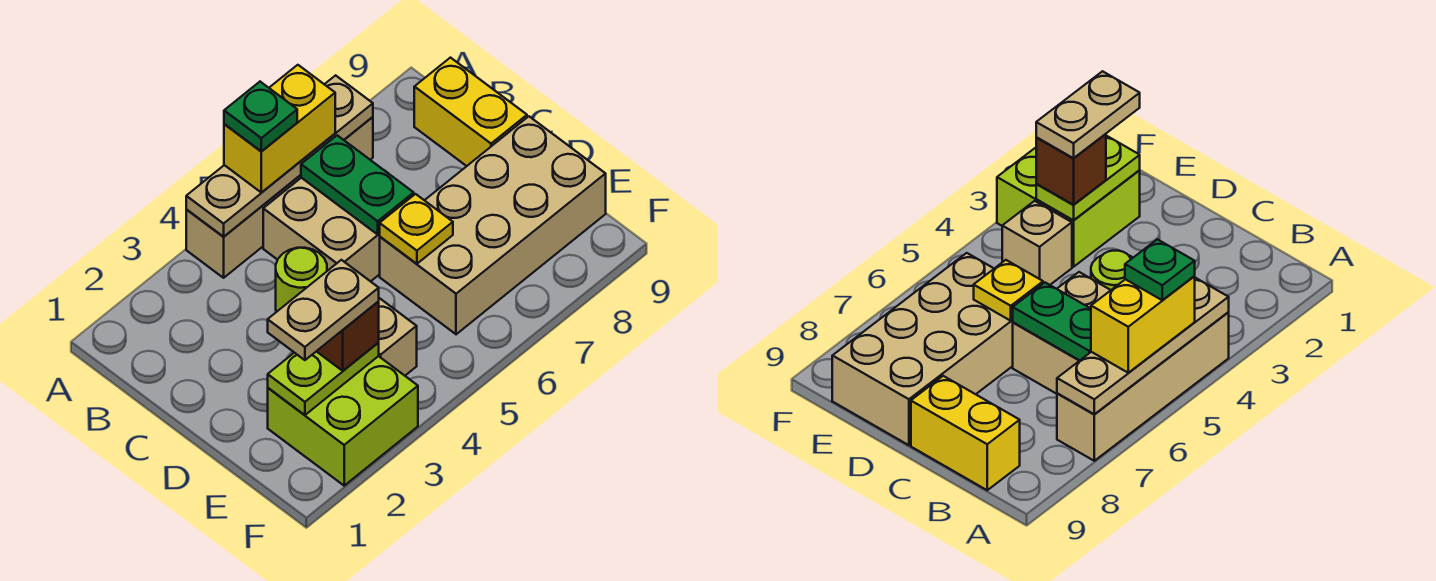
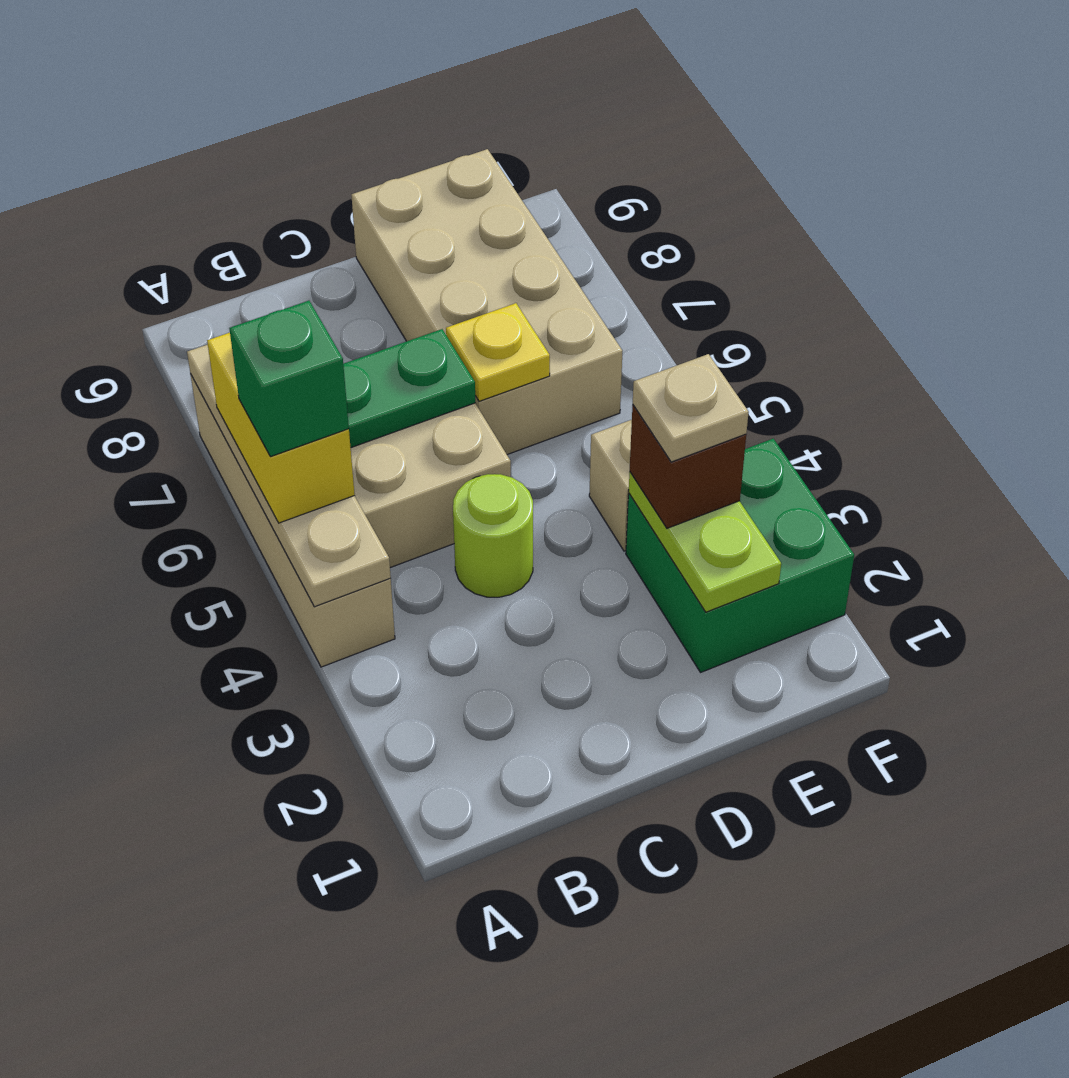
green plate A5 level 4 -> green brick A5 level 4
yellow brick B9:C9 level 1 -> none
lime brick E2:F3 level 1 -> green brick E2:F3 level 1
tan plate E2:E3 level 4 -> tan plate E3 level 4

